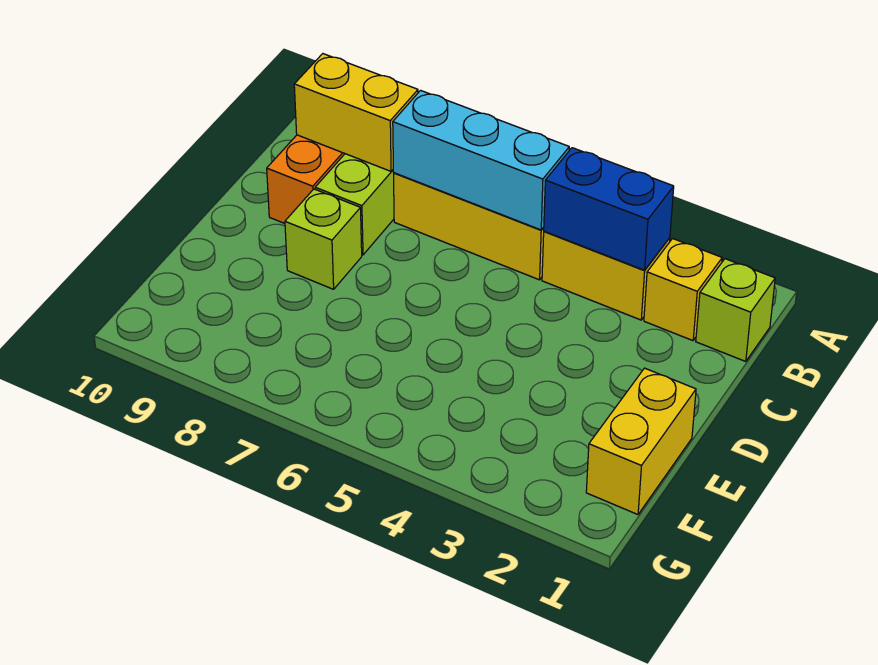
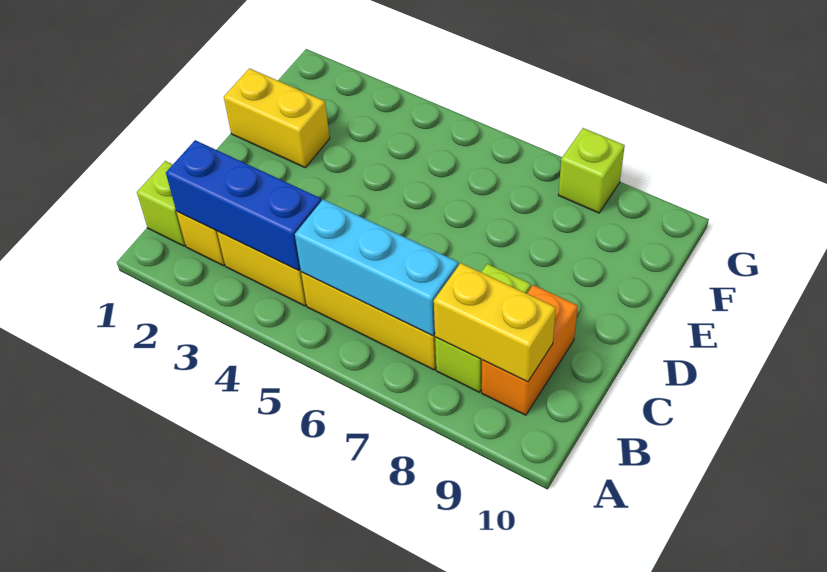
blue brick B3:B4 level 2 -> blue brick B2:B4 level 2
lime brick D8 level 1 -> lime brick G8 level 1
yellow brick E1:F1 level 1 -> yellow brick E1:E2 level 1

